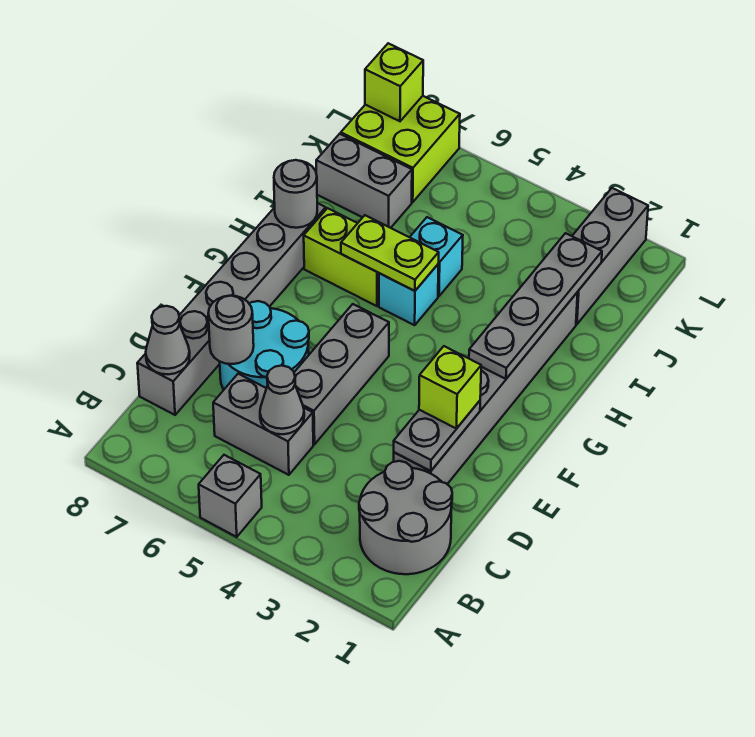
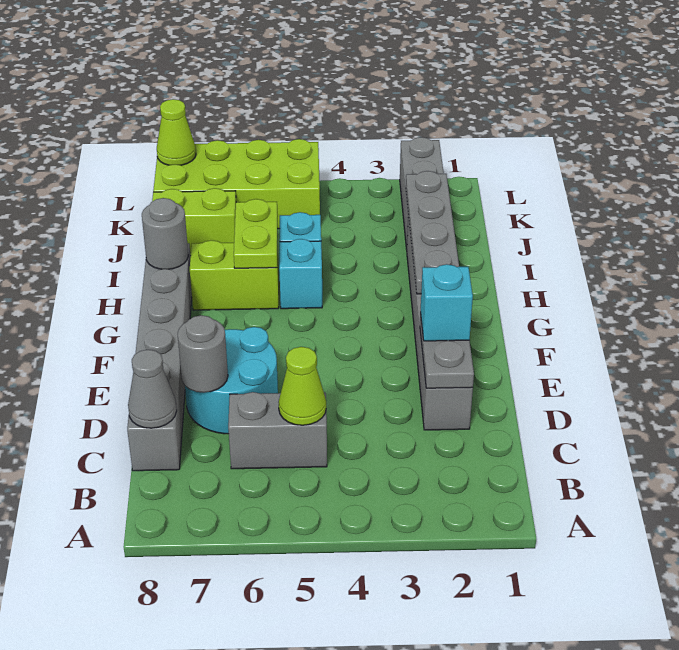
grey brick A5 level 1 -> none
grey round brick B1:C2 level 1 -> none
grey cone C5 level 2 -> lime cone C5 level 2
grey brick D5:F5 level 1 -> none
lime brick E2 level 3 -> cyan brick E2 level 3
lime plate H5:H6 level 2 -> lime plate H6:I6 level 2
grey brick J7:J8 level 1 -> lime brick J7:J8 level 1
lime brick K7:L8 level 1 -> lime brick K5:L8 level 1
lime brick L8 level 2 -> lime cone L8 level 2

